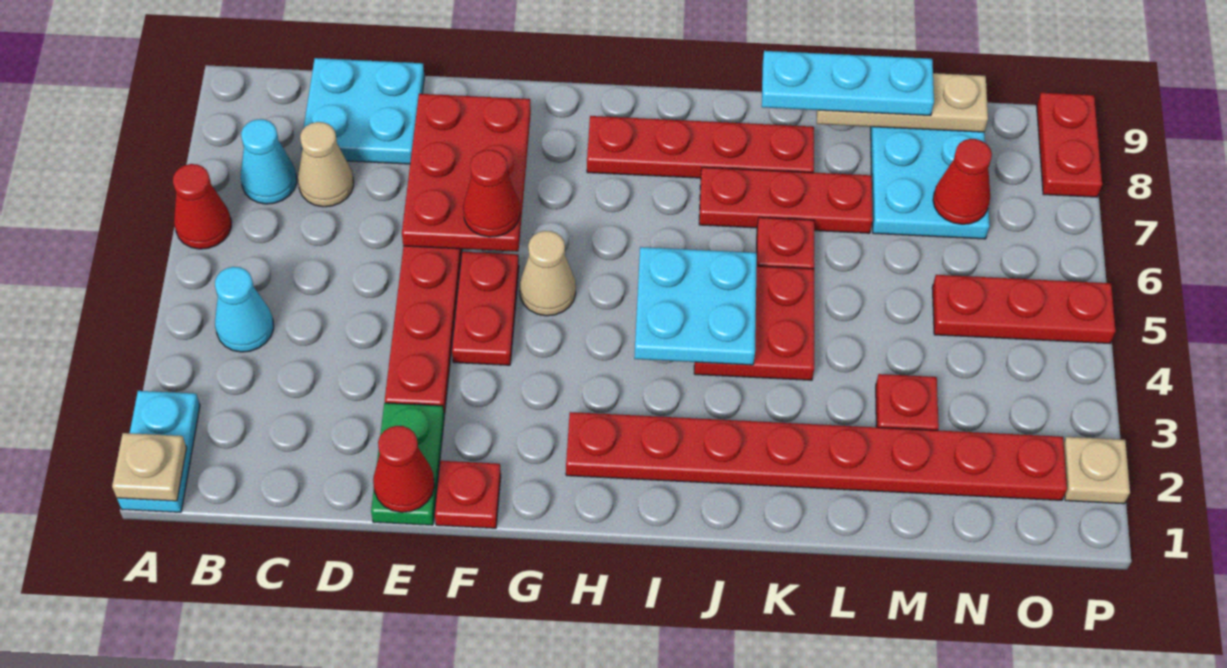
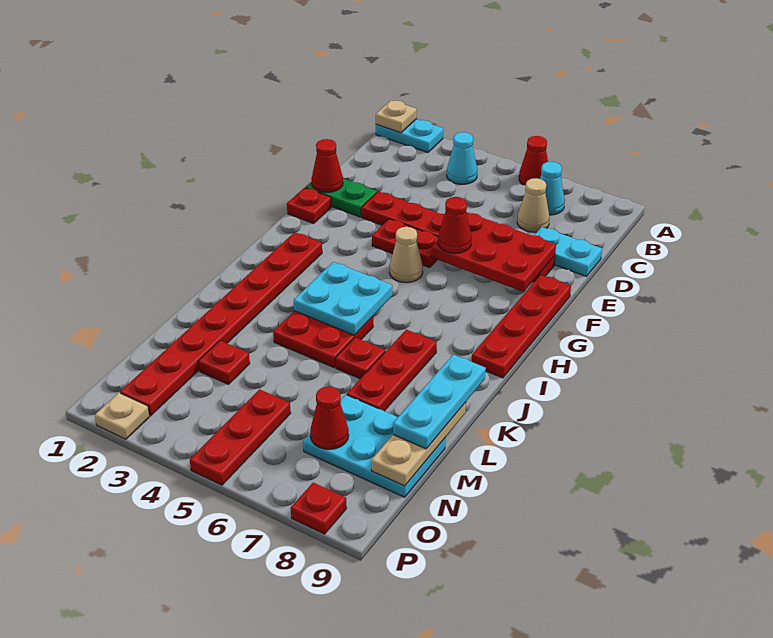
cyan plate C8:D9 level 1 -> cyan plate D8:D9 level 1
red plate H8:K8 level 1 -> red plate F9:I9 level 1
red plate P8:P9 level 1 -> red plate P8 level 1

